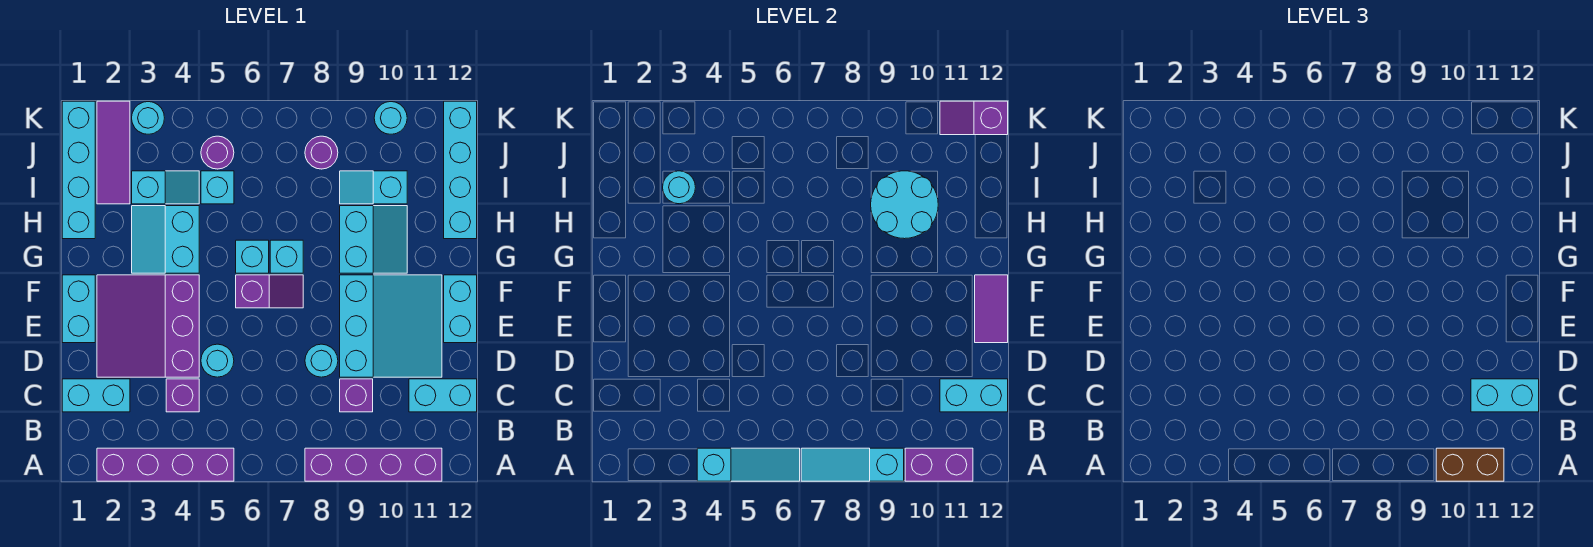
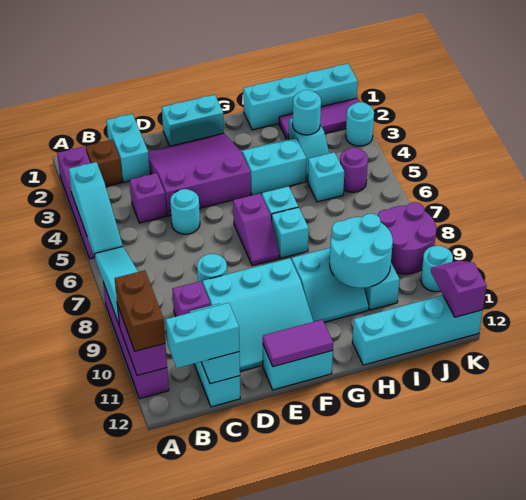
none -> brown brick B2 level 1
cyan brick C11:C12 level 3 -> cyan brick B12:C12 level 3
purple round brick J8 level 1 -> purple round brick J8:K9 level 1

